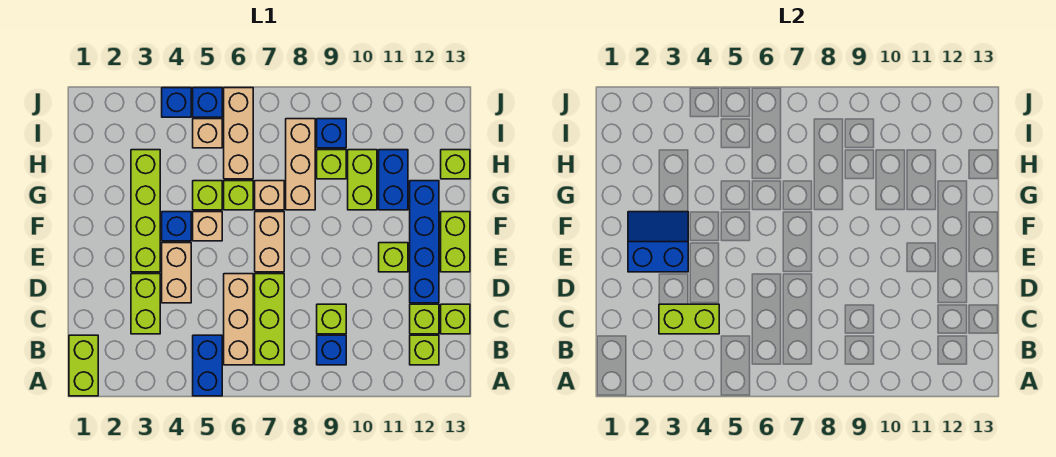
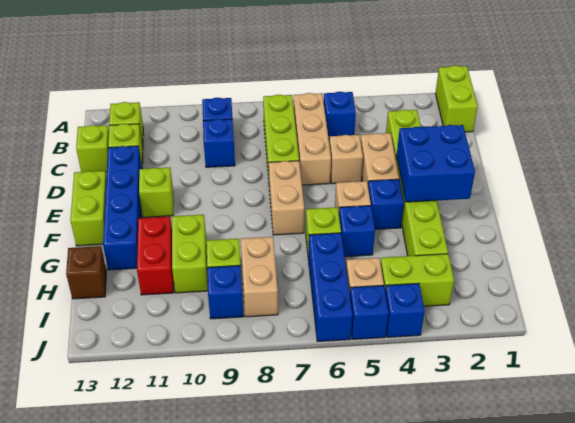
blue brick A5:B5 level 1 -> blue brick B5 level 1
lime brick C3:C4 level 2 -> lime brick I3:I4 level 1
lime brick C9 level 1 -> blue brick C9 level 1
blue slope E2:F3 level 2 top E -> blue brick E2:F3 level 2
lime brick G5 level 1 -> blue brick G5 level 1
tan brick G7 level 1 -> tan brick D5 level 1
tan brick G8:I8 level 1 -> tan brick H8:I8 level 1
blue brick G11:H11 level 1 -> red brick G11:H11 level 1
tan brick H6:J6 level 1 -> blue brick H6:J6 level 1
lime brick H13 level 1 -> brown brick H13 level 1

